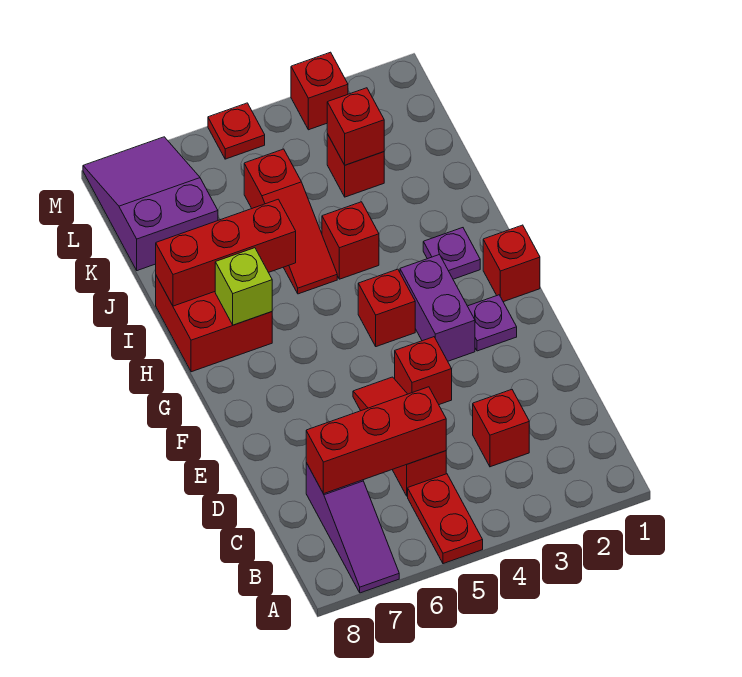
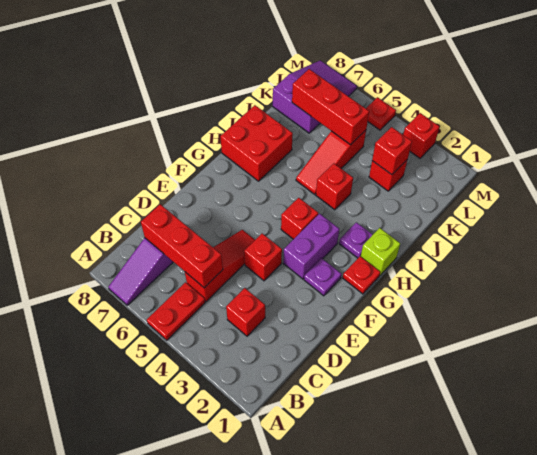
red brick G1 level 1 -> red plate G1 level 1
lime brick H7 level 2 -> lime brick H1 level 1
red brick I6:I8 level 2 -> red brick K5:K7 level 2

